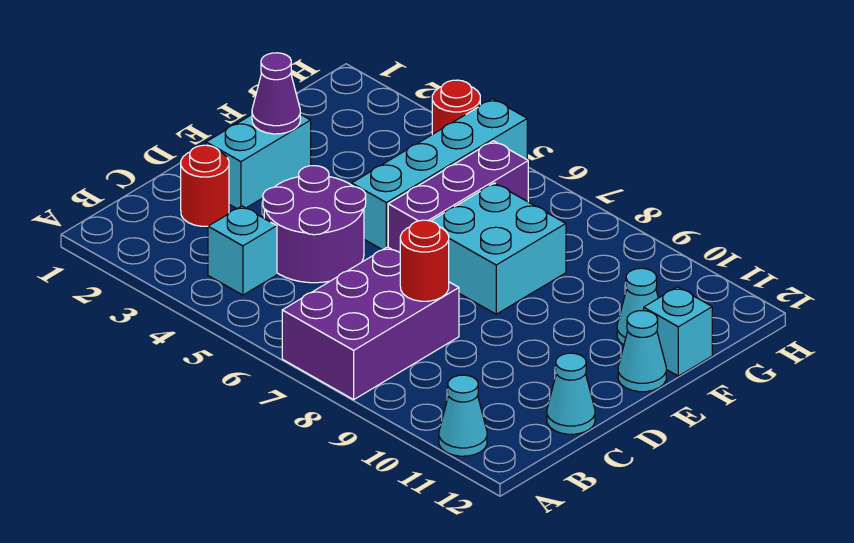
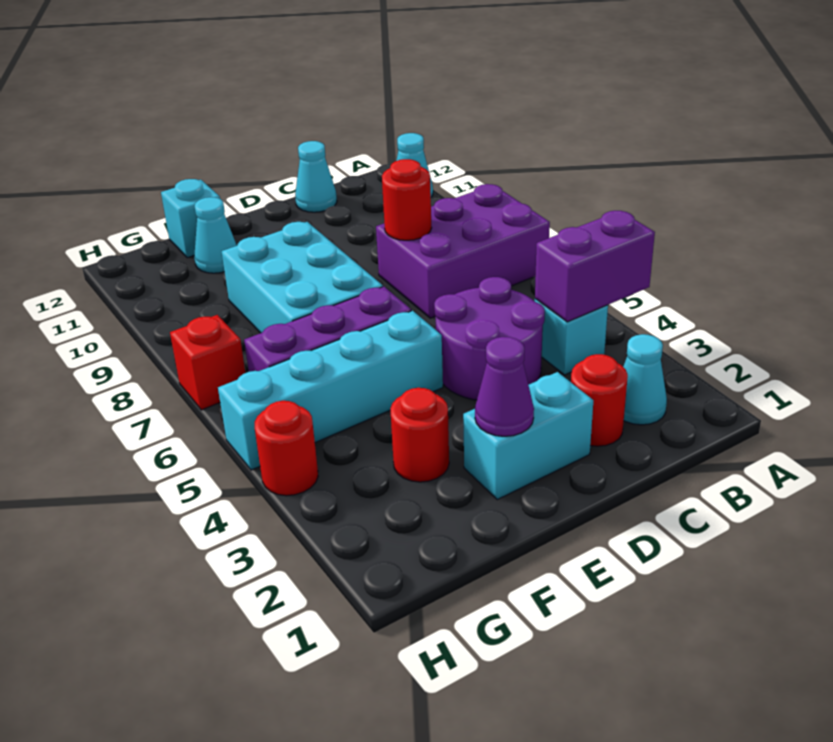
none -> purple brick A4:B4 level 2
cyan brick E7:F8 level 1 -> cyan brick E7:F9 level 1
cyan cone E12 level 1 -> cyan cone B2 level 1
none -> red round brick F3 level 1
none -> red brick H7 level 1

